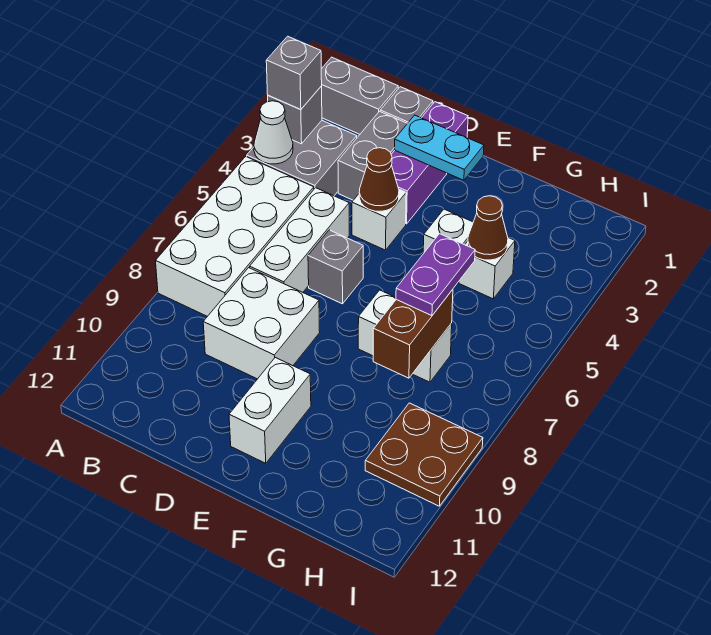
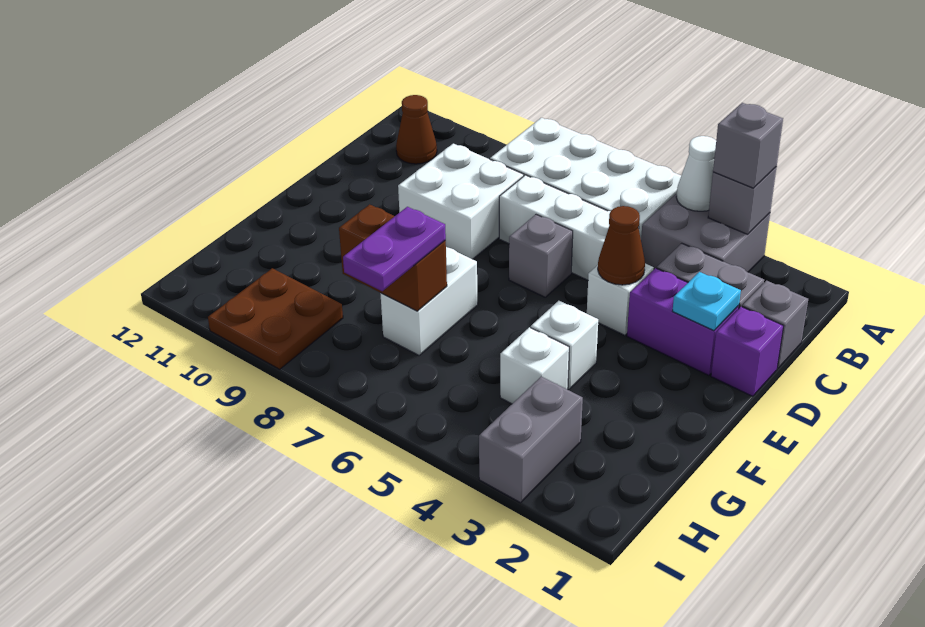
grey brick A1:B1 level 1 -> grey brick H3:I3 level 1
cyan plate D2:E2 level 2 -> cyan plate D2 level 2
white brick E10:E11 level 1 -> none
brown cone G4 level 2 -> brown cone B11 level 1
purple plate G6:G7 level 3 -> purple plate G7:H7 level 3

